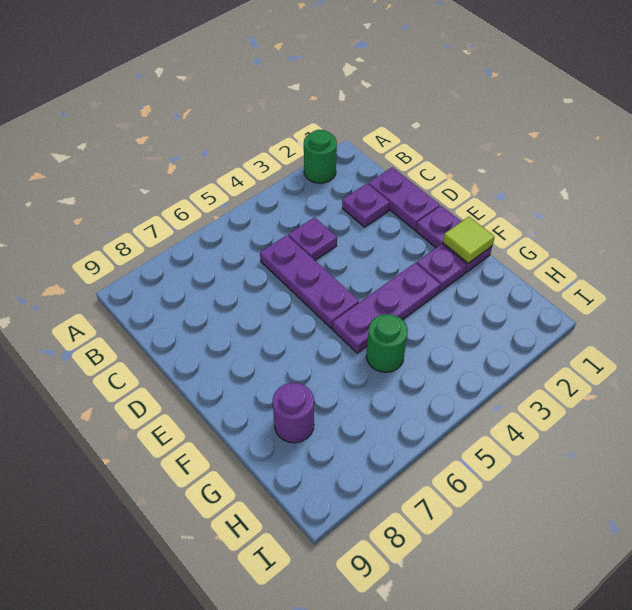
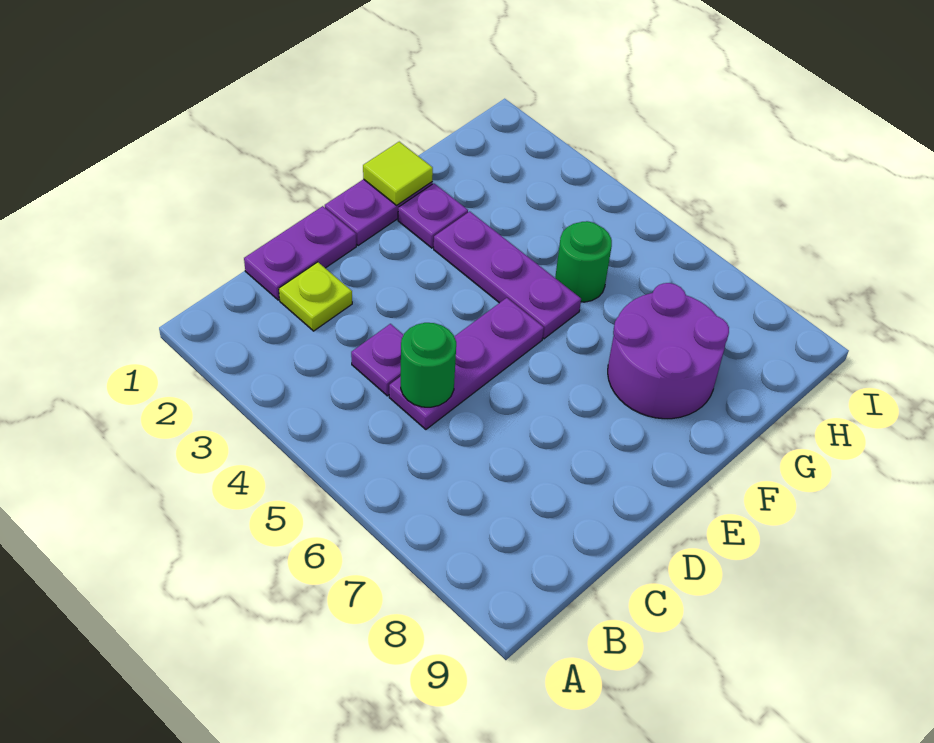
green round brick A2 level 1 -> green round brick C5 level 2
purple plate C2 level 1 -> lime plate C2 level 1
purple round brick G8 level 1 -> purple round brick F7:G8 level 1

